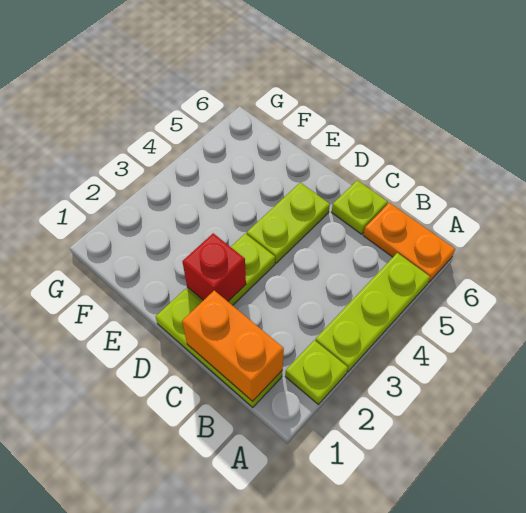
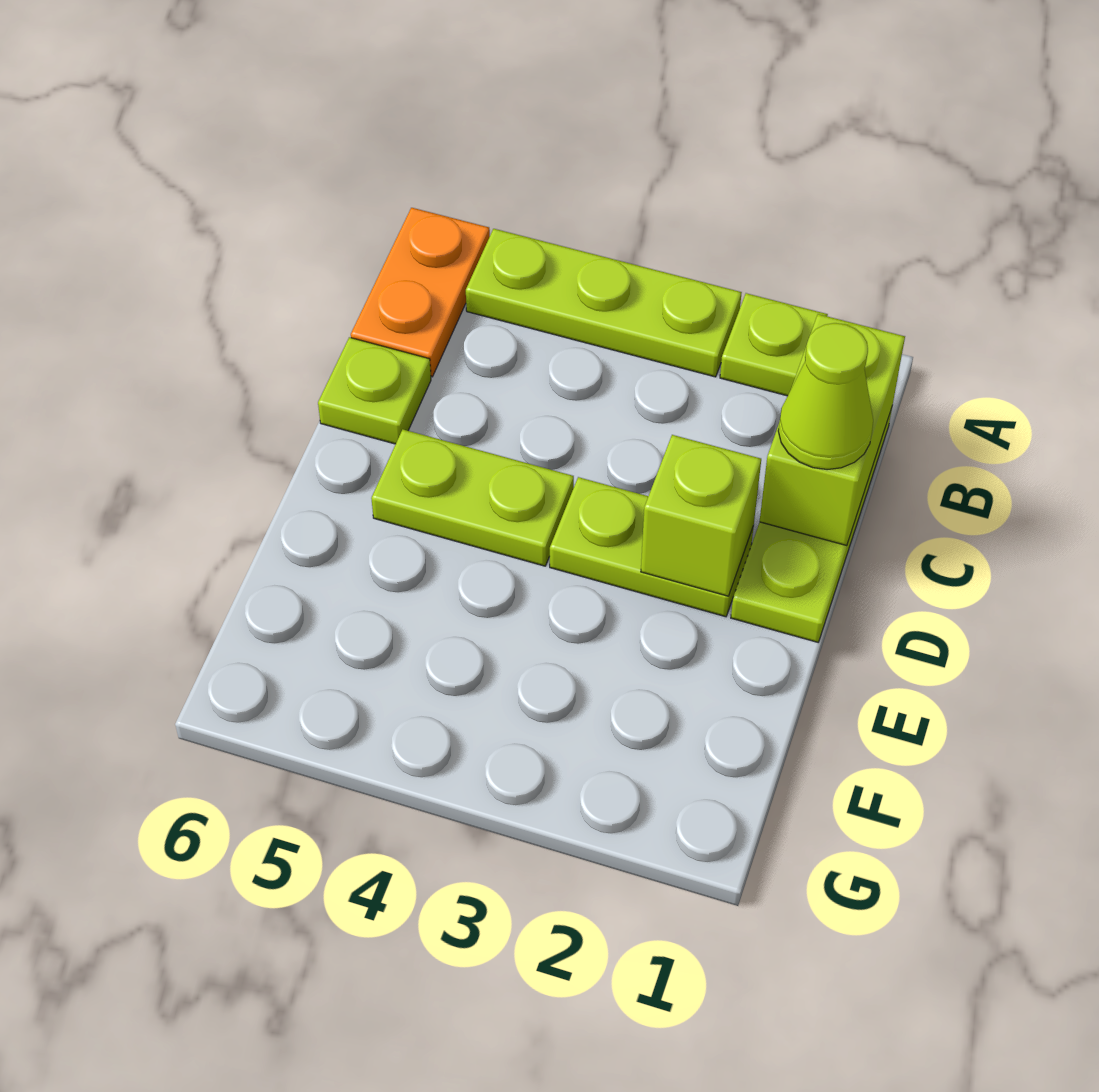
orange brick B1:C1 level 2 -> lime brick B1:C1 level 2
none -> lime cone C1 level 3
red brick D2 level 2 -> lime brick D2 level 2

